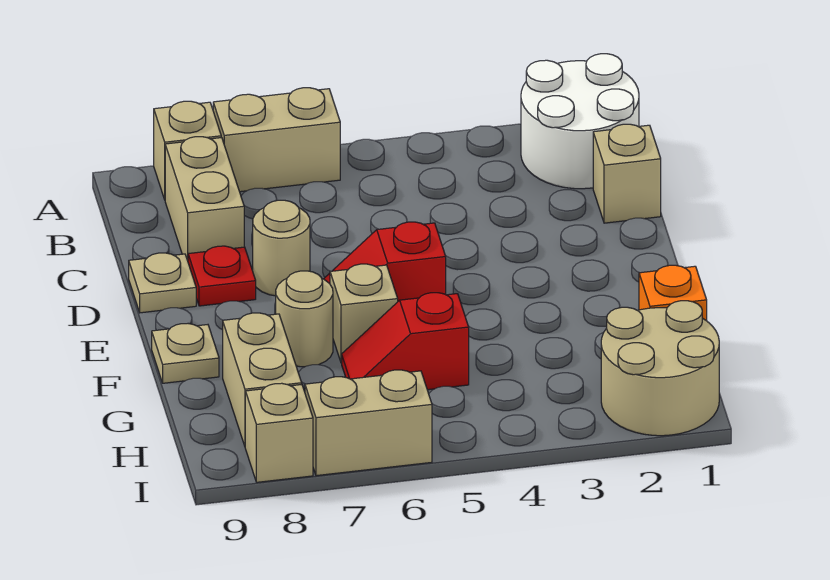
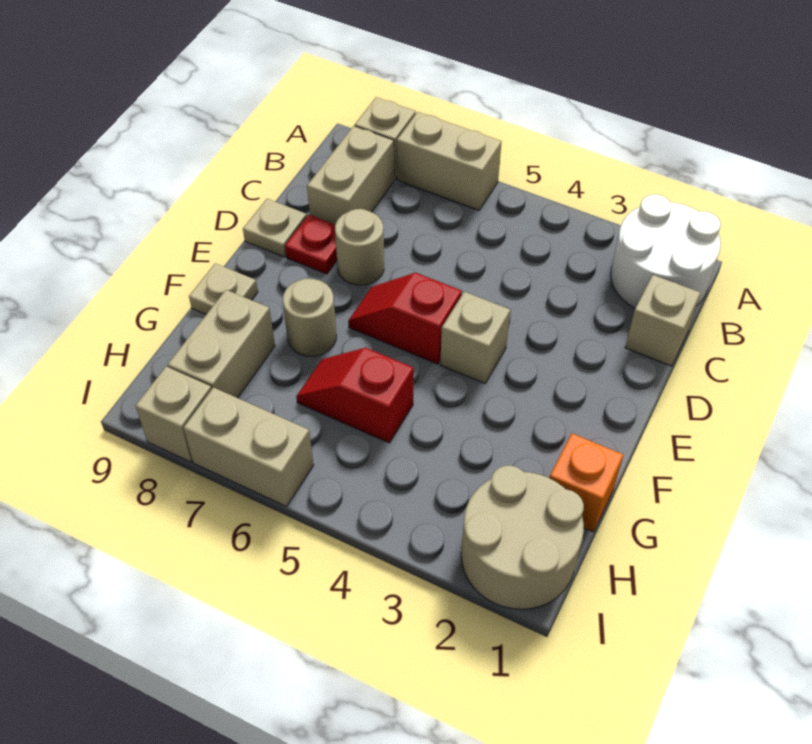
tan brick F6 level 1 -> tan brick E4 level 1

